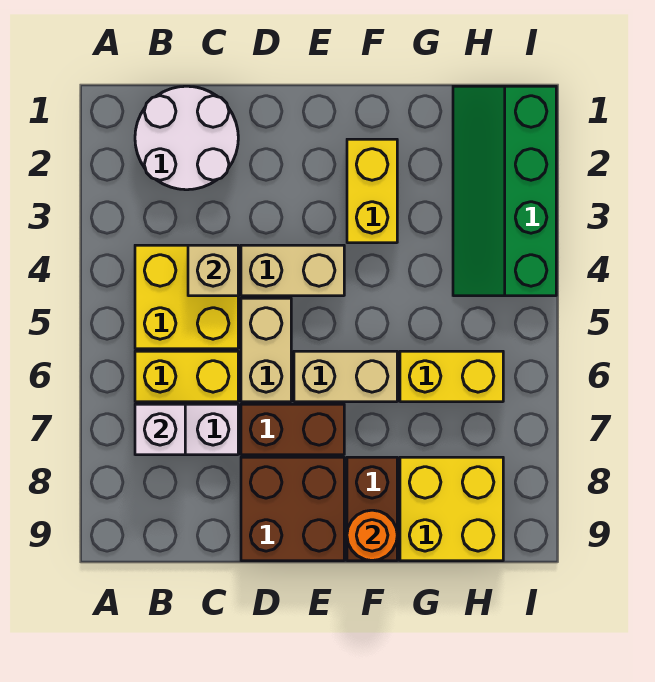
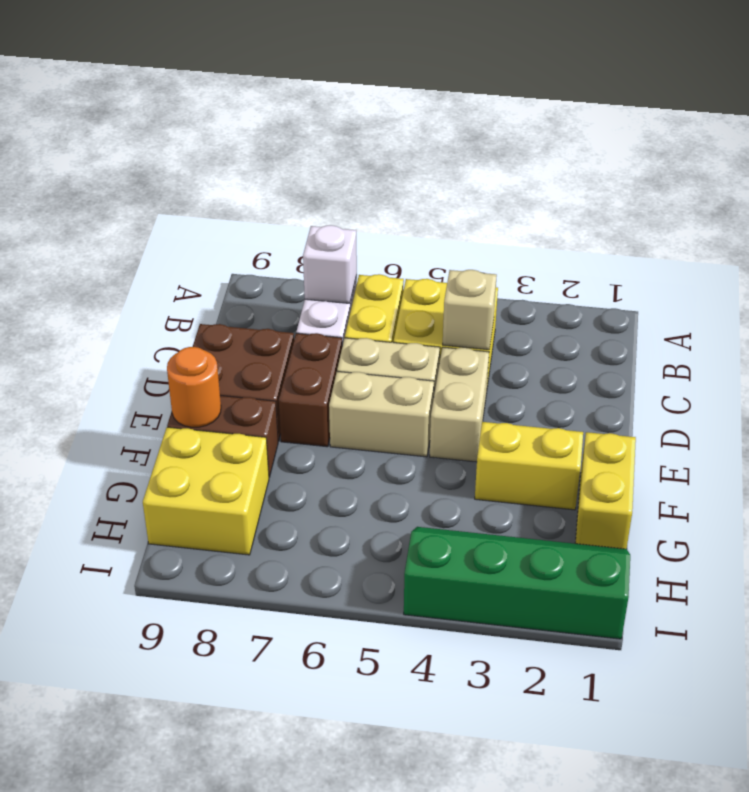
white round brick B1:C2 level 1 -> none
tan brick E6:F6 level 1 -> tan brick E5:E6 level 1
yellow brick G6:H6 level 1 -> yellow brick F1:G1 level 1

